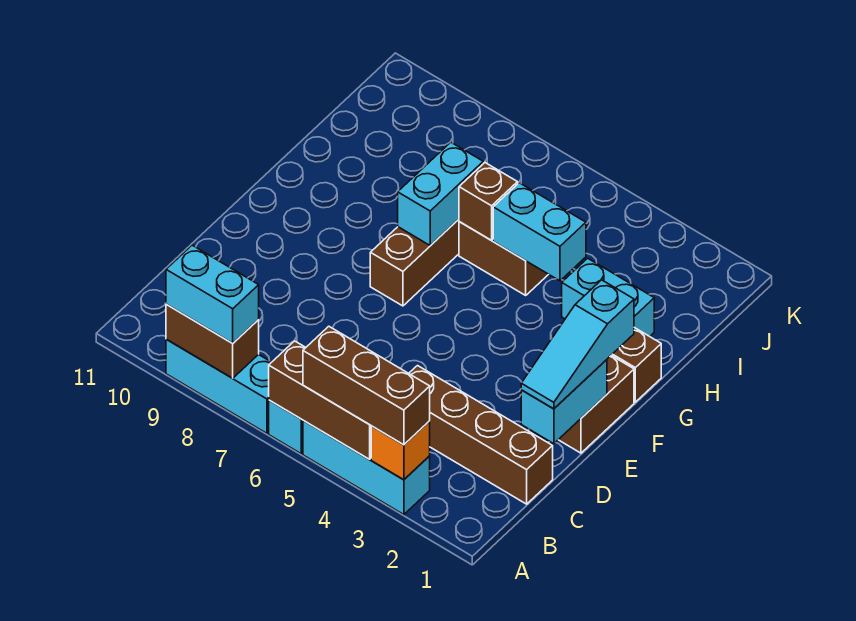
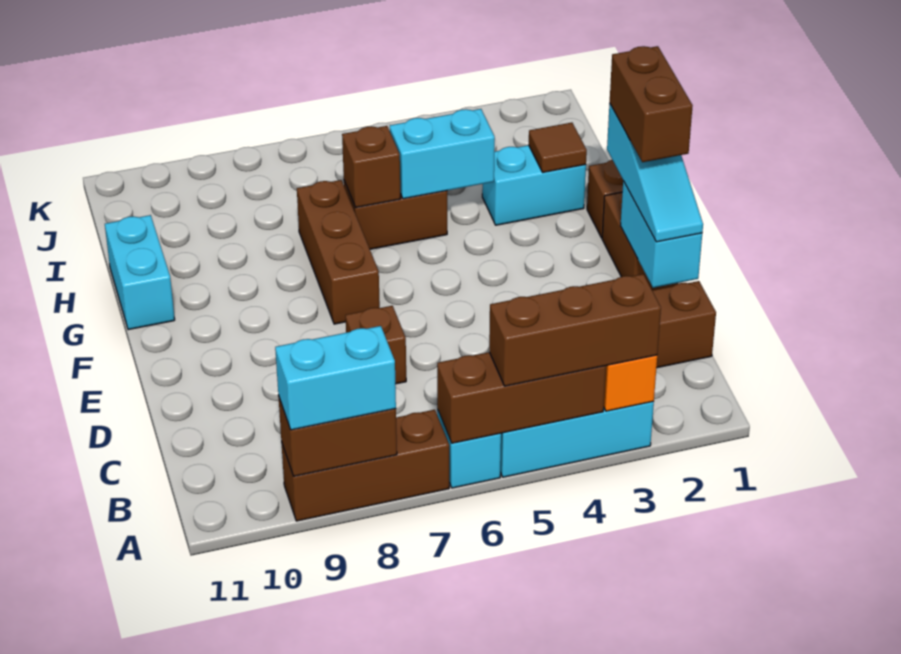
cyan brick A7:A9 level 1 -> brown brick A7:A9 level 1
none -> brown brick D7 level 1
none -> brown brick E1:F1 level 4
cyan brick G7:H7 level 2 -> cyan brick G11:H11 level 1
none -> brown tile H2 level 2

